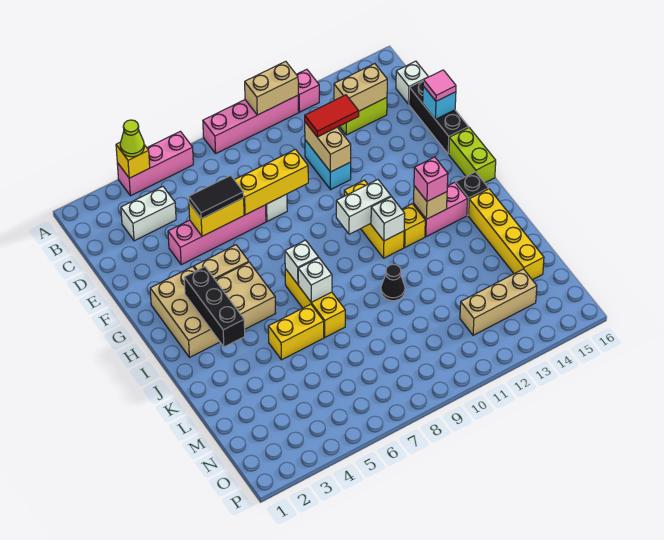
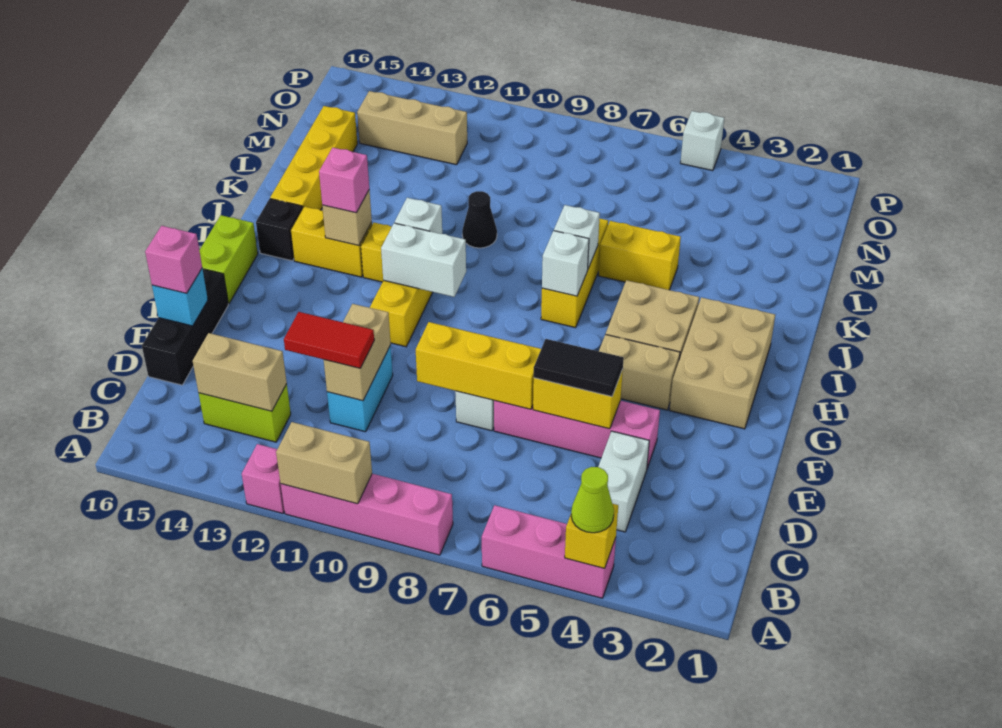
white brick C3:C4 level 1 -> white brick C4:D4 level 1
white brick C16 level 1 -> white brick P5 level 1
pink tile E16 level 3 -> pink brick E16 level 3
black brick H3:J3 level 2 -> none
pink brick I13:I14 level 1 -> yellow brick I13:I14 level 1

